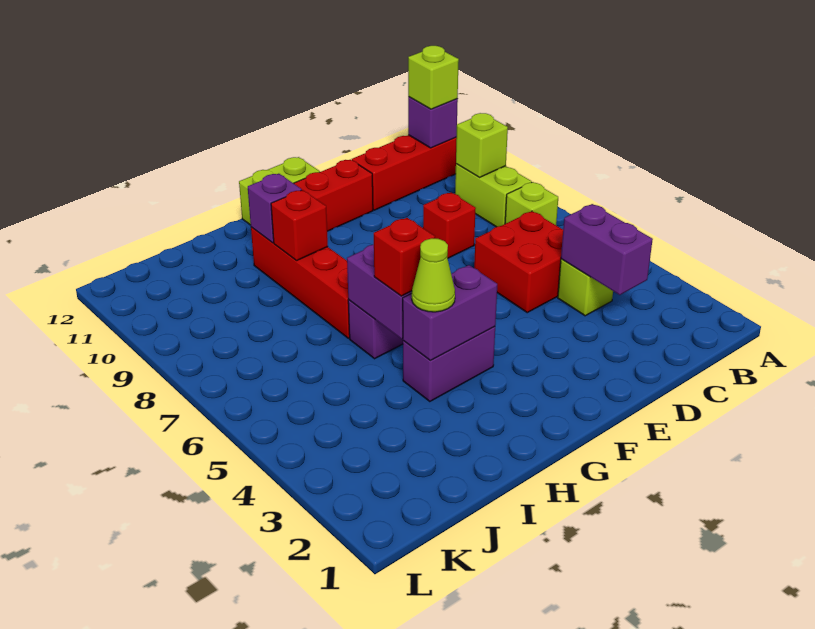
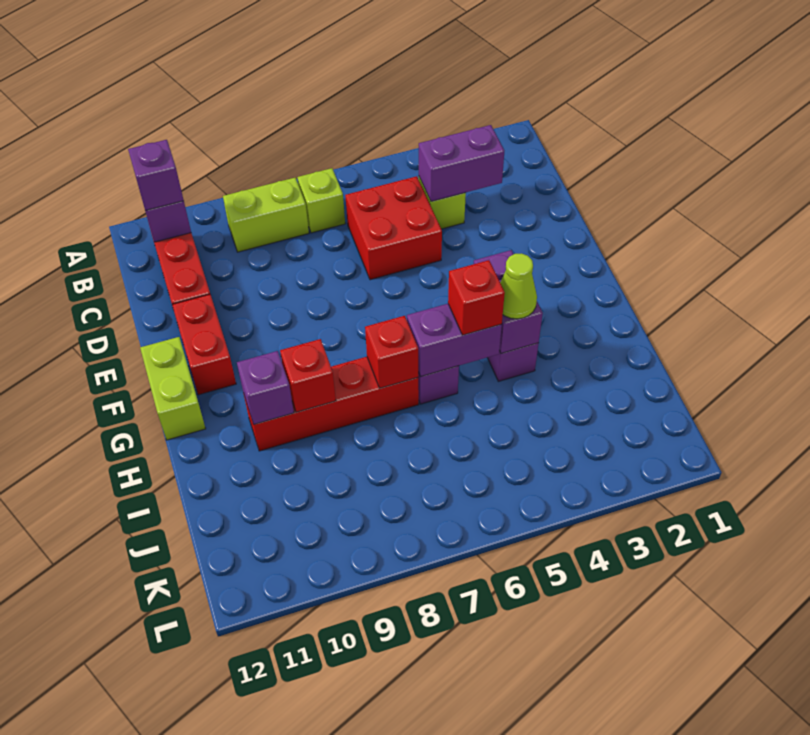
lime brick B9 level 2 -> none
lime brick B11 level 3 -> purple brick B11 level 3
red brick D8 level 1 -> red brick H7 level 2

